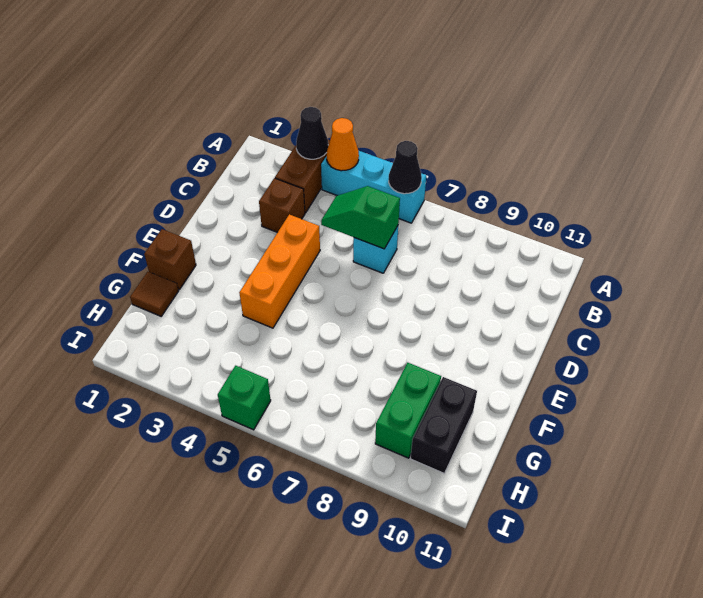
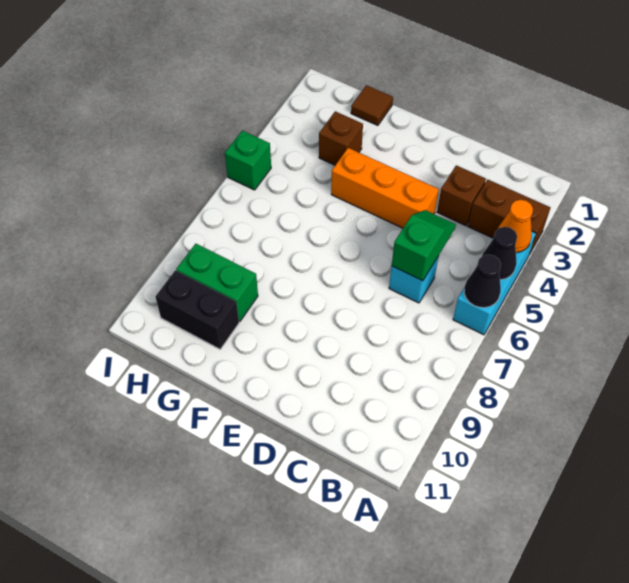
black cone A3 level 2 -> black cone A5 level 2
brown brick F1 level 1 -> brown brick G3 level 1

